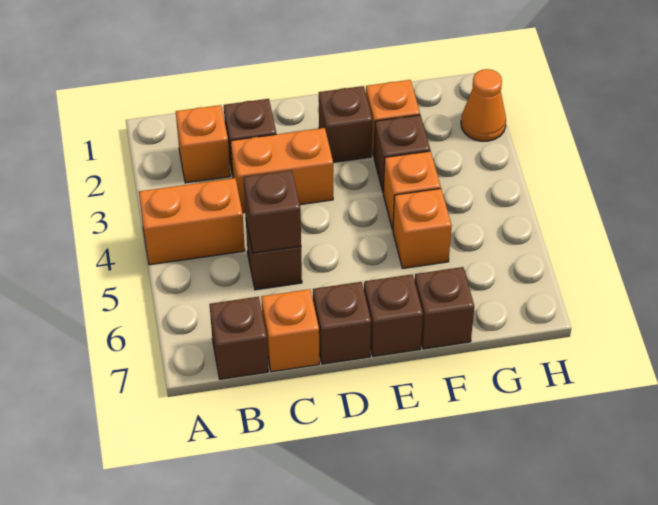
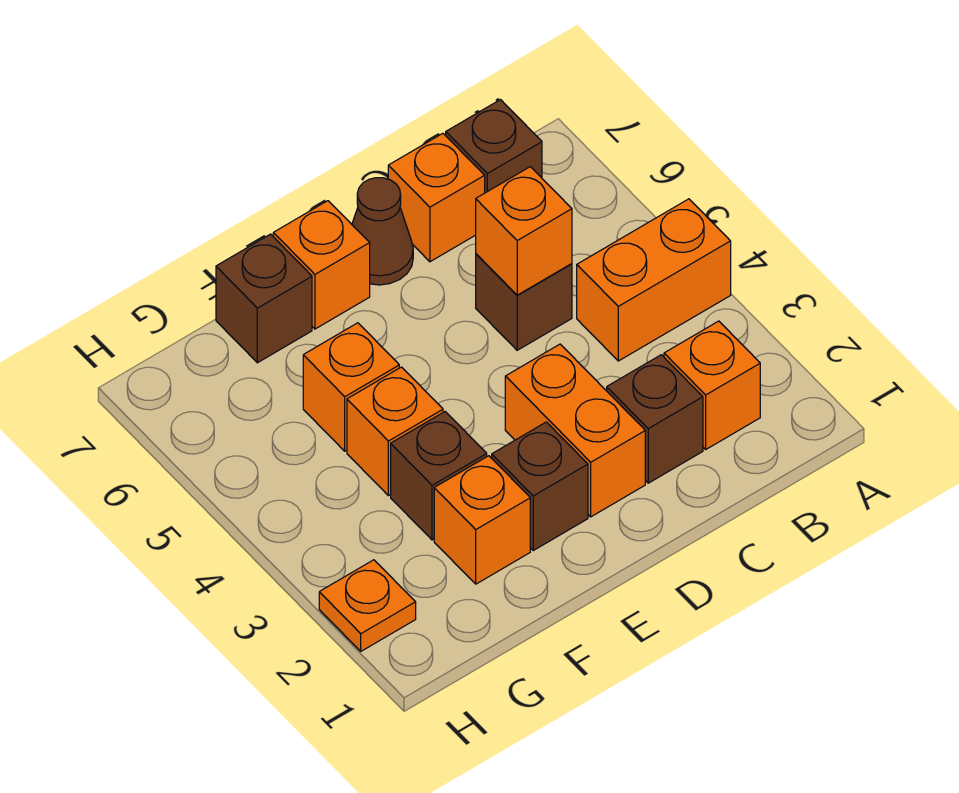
orange brick C3:D3 level 1 -> orange brick D2:D3 level 1
brown brick C5 level 2 -> orange brick C5 level 2
brown brick D7 level 1 -> brown cone D7 level 1
brown brick E7 level 1 -> orange brick E7 level 1
orange cone H2 level 1 -> orange plate H2 level 1

